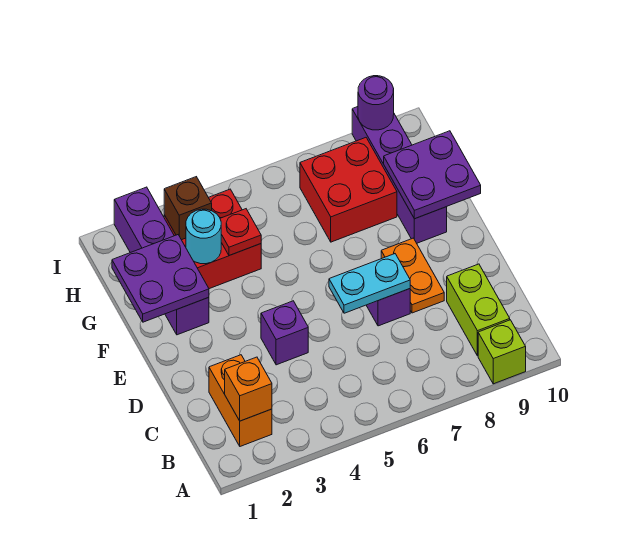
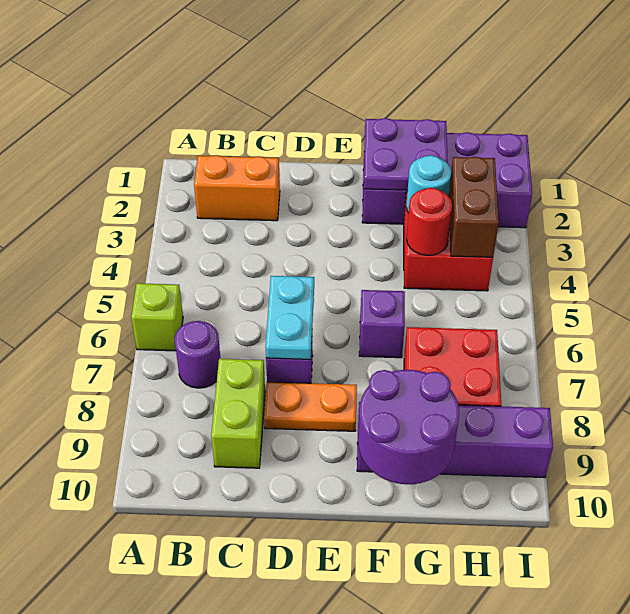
lime brick A9 level 1 -> lime brick A6 level 1
orange brick B2 level 2 -> none
lime brick B9:C9 level 1 -> lime brick C8:C9 level 1
purple brick D4 level 1 -> purple brick F6 level 1
purple brick F2:I2 level 1 -> purple brick F1:I2 level 1
purple plate F9:G10 level 2 -> purple round brick F9:G10 level 2
red plate G4 level 2 -> red round brick G4 level 2
brown brick H3 level 2 -> brown brick H3:H4 level 2
purple round brick I9 level 2 -> purple round brick B7 level 1

